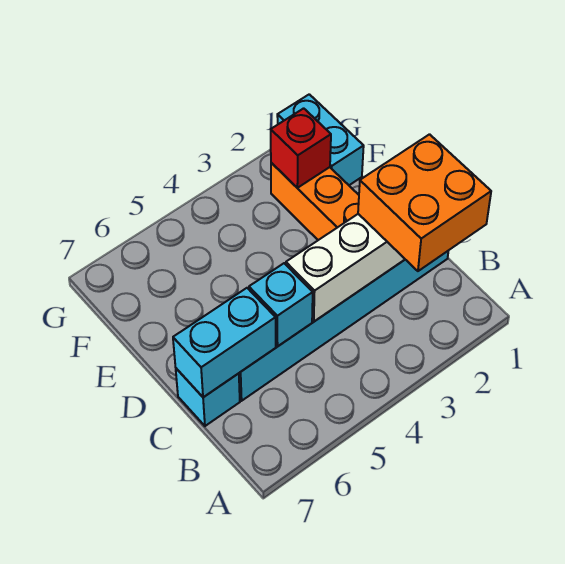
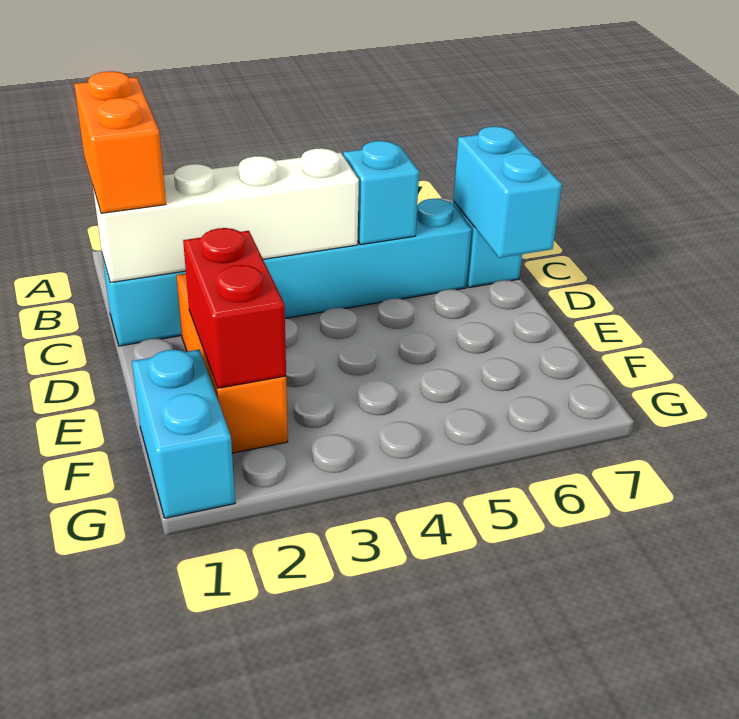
orange brick B1:C2 level 3 -> orange brick B1:C1 level 3
cyan brick C6:C7 level 2 -> cyan brick C7:D7 level 2
red brick F2 level 2 -> red brick E2:F2 level 2

